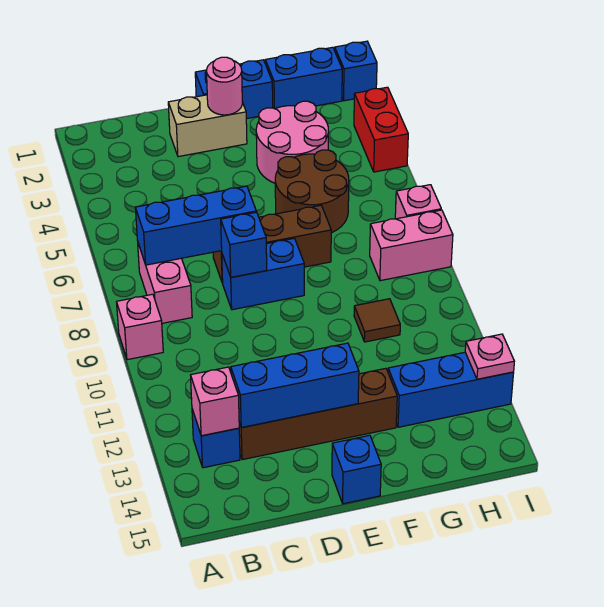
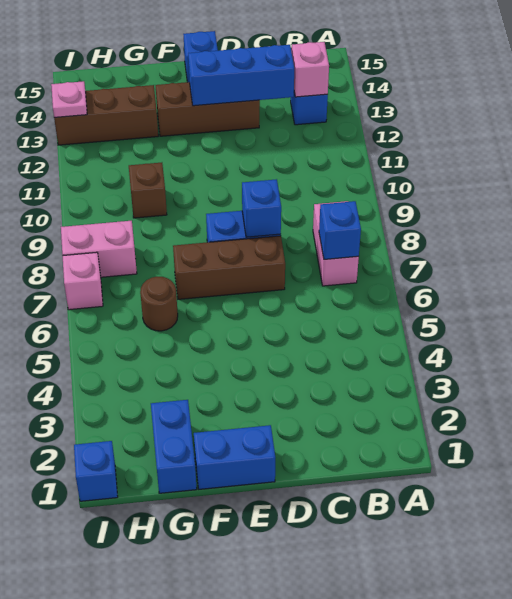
pink brick A9 level 1 -> none
blue brick B7:D7 level 2 -> blue brick B7 level 2
brown brick C13:F13 level 1 -> brown brick D13:F13 level 1
tan brick D2:E2 level 1 -> none
pink round brick E2 level 2 -> none
pink round brick F3:G4 level 1 -> none
brown round brick F5:G6 level 1 -> brown round brick G6 level 1
blue brick G1:H1 level 1 -> blue brick G1:G2 level 1
brown tile G10 level 1 -> brown brick G10 level 1
blue brick G13:I13 level 1 -> brown brick G13:I13 level 1
red brick I3:I4 level 1 -> none

